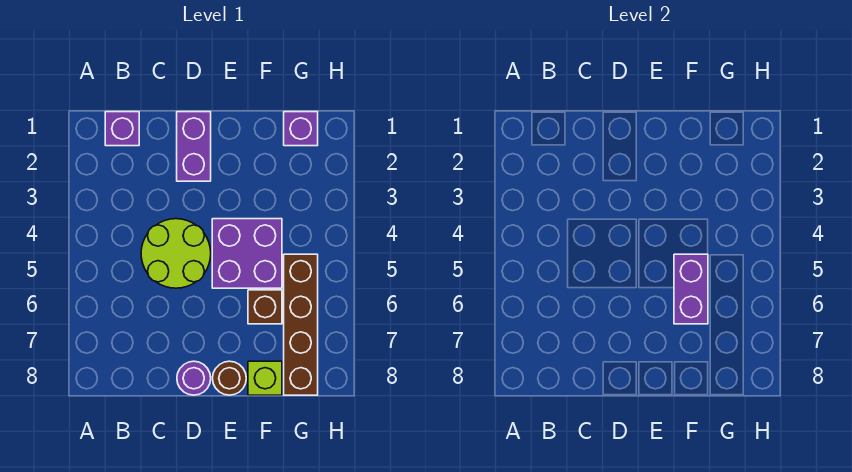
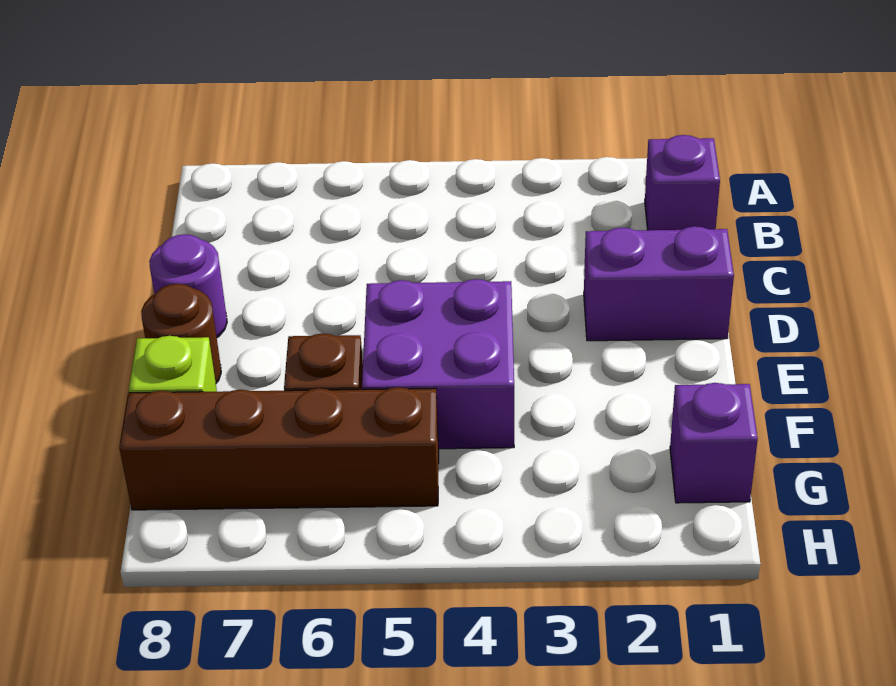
lime round brick C4:D5 level 1 -> none
purple brick F5:F6 level 2 -> none

